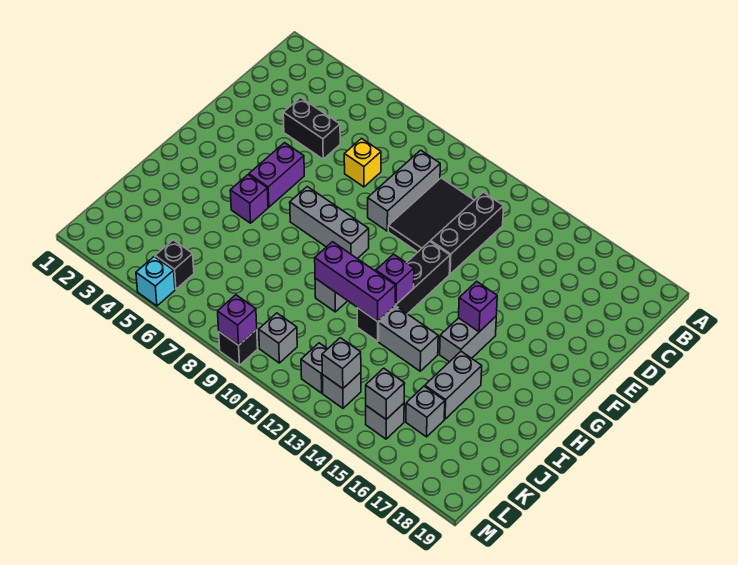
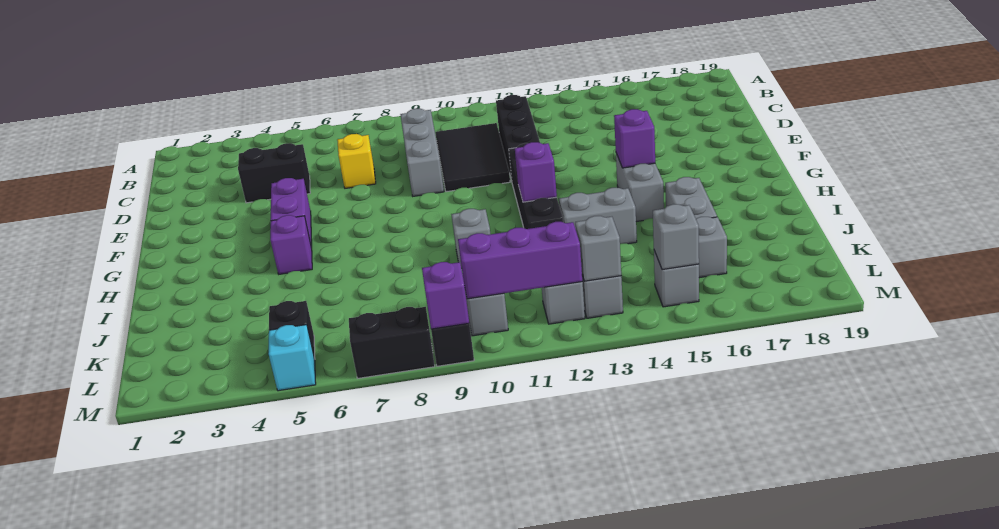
grey brick G7:G9 level 1 -> none
purple brick I10:I12 level 2 -> purple brick L10:L12 level 2
none -> black brick M7:M8 level 1

